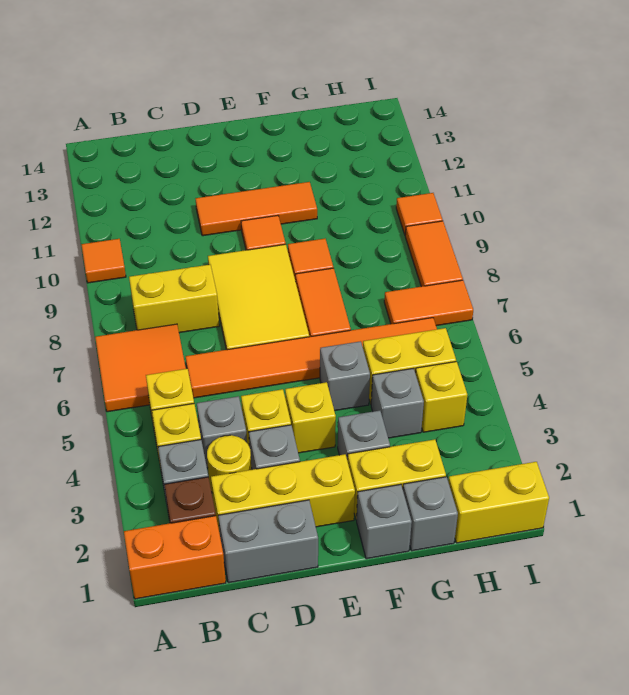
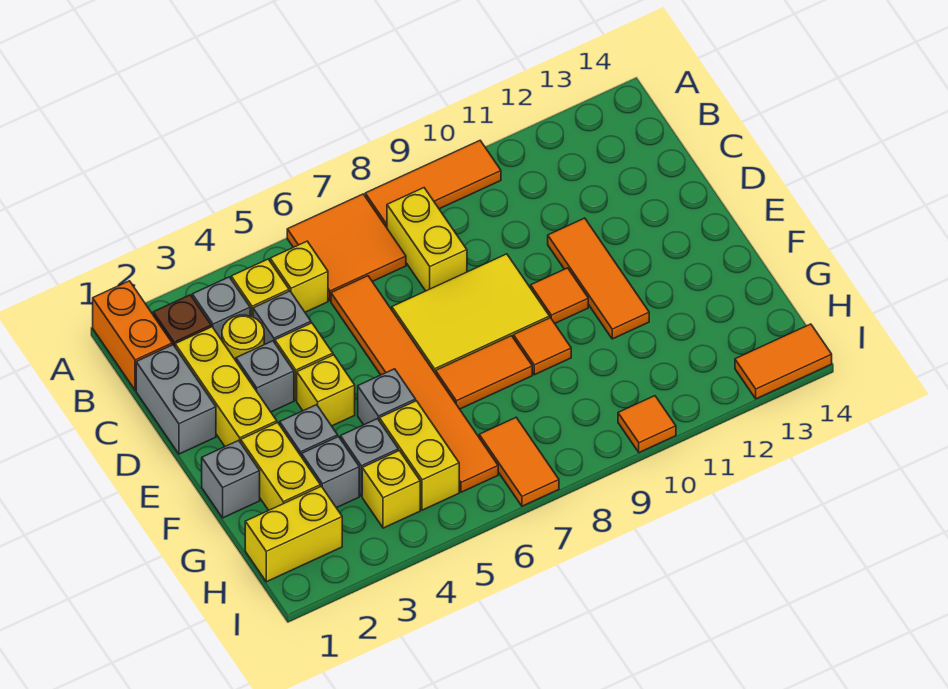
orange tile A10 level 1 -> orange tile A8:A10 level 1
grey brick G1 level 1 -> grey brick G3 level 1
yellow brick H1:I1 level 1 -> yellow brick H1:H2 level 1
orange tile I8:I9 level 1 -> orange tile I13:I14 level 1

